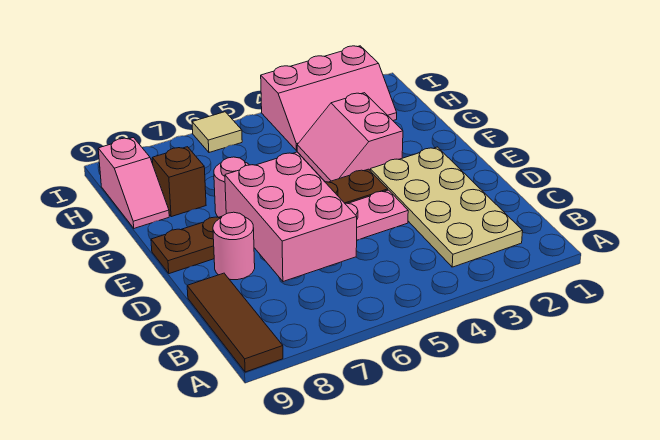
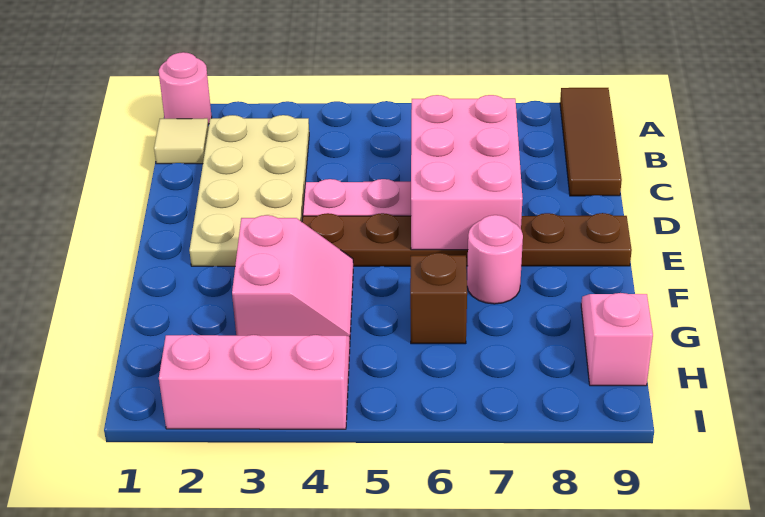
pink round brick D8 level 1 -> pink round brick A1 level 1
brown brick G8 level 1 -> brown brick G6 level 1
tan tile I6 level 1 -> tan tile B1 level 1

